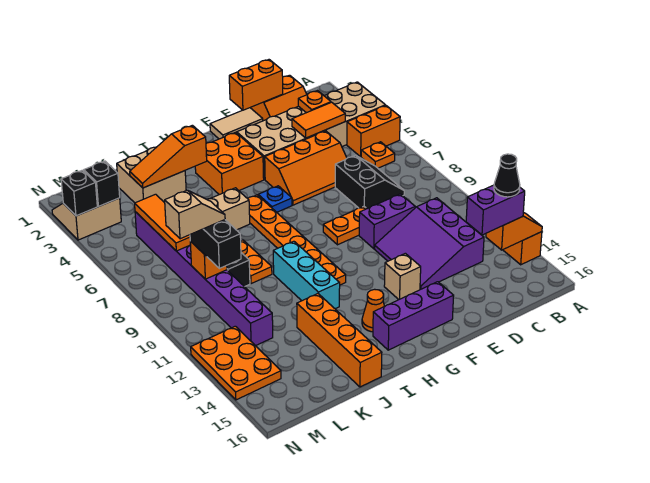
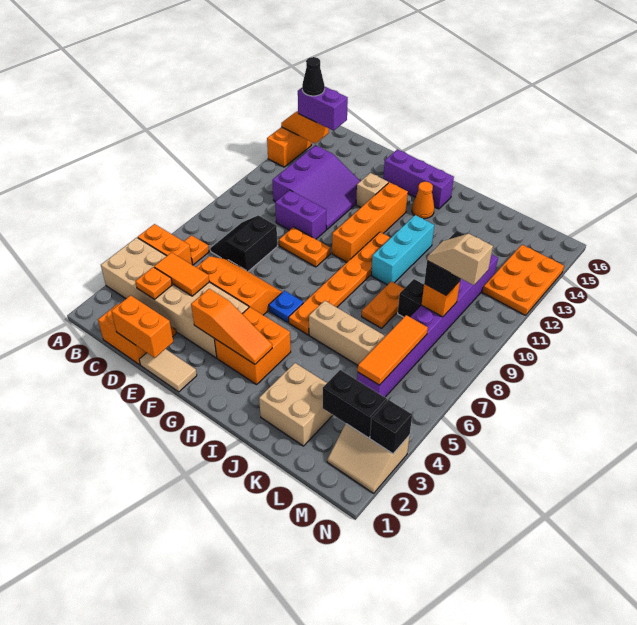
orange slope I3:K3 level 2 top I -> orange slope F3:H3 level 2 top F
orange brick J13:J16 level 1 -> orange brick G10:G13 level 1
black brick M3 level 2 -> black brick L3:M3 level 2

